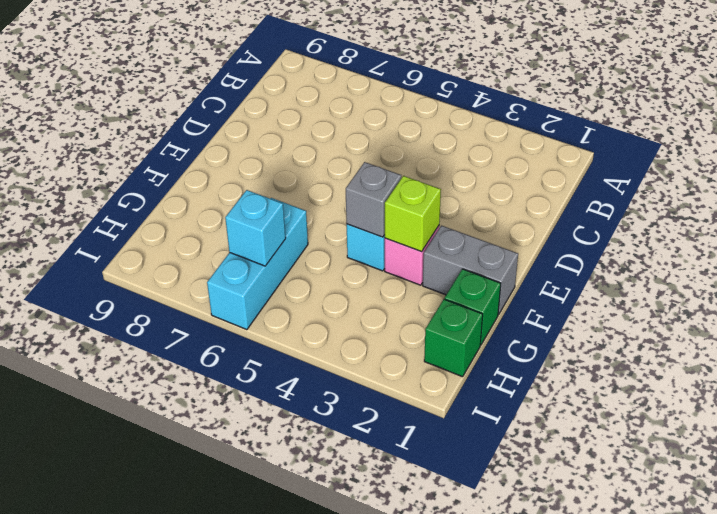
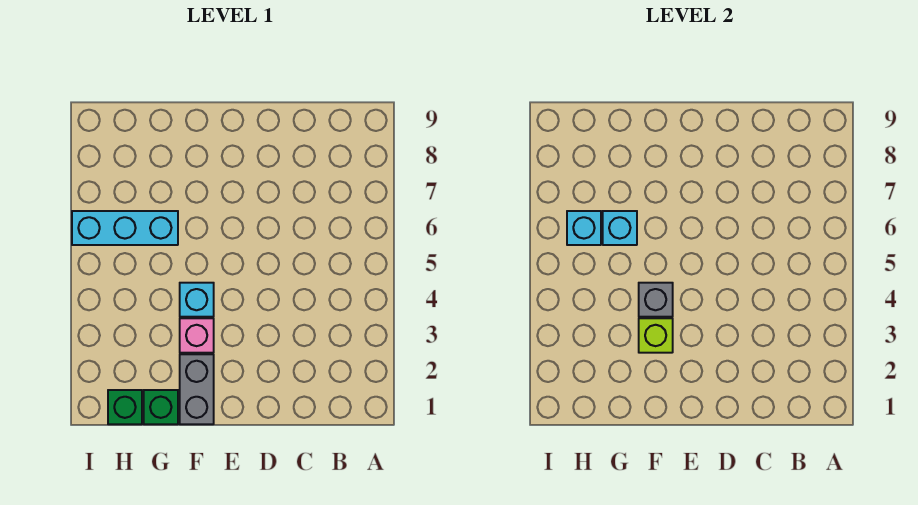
none -> cyan brick G6 level 2

